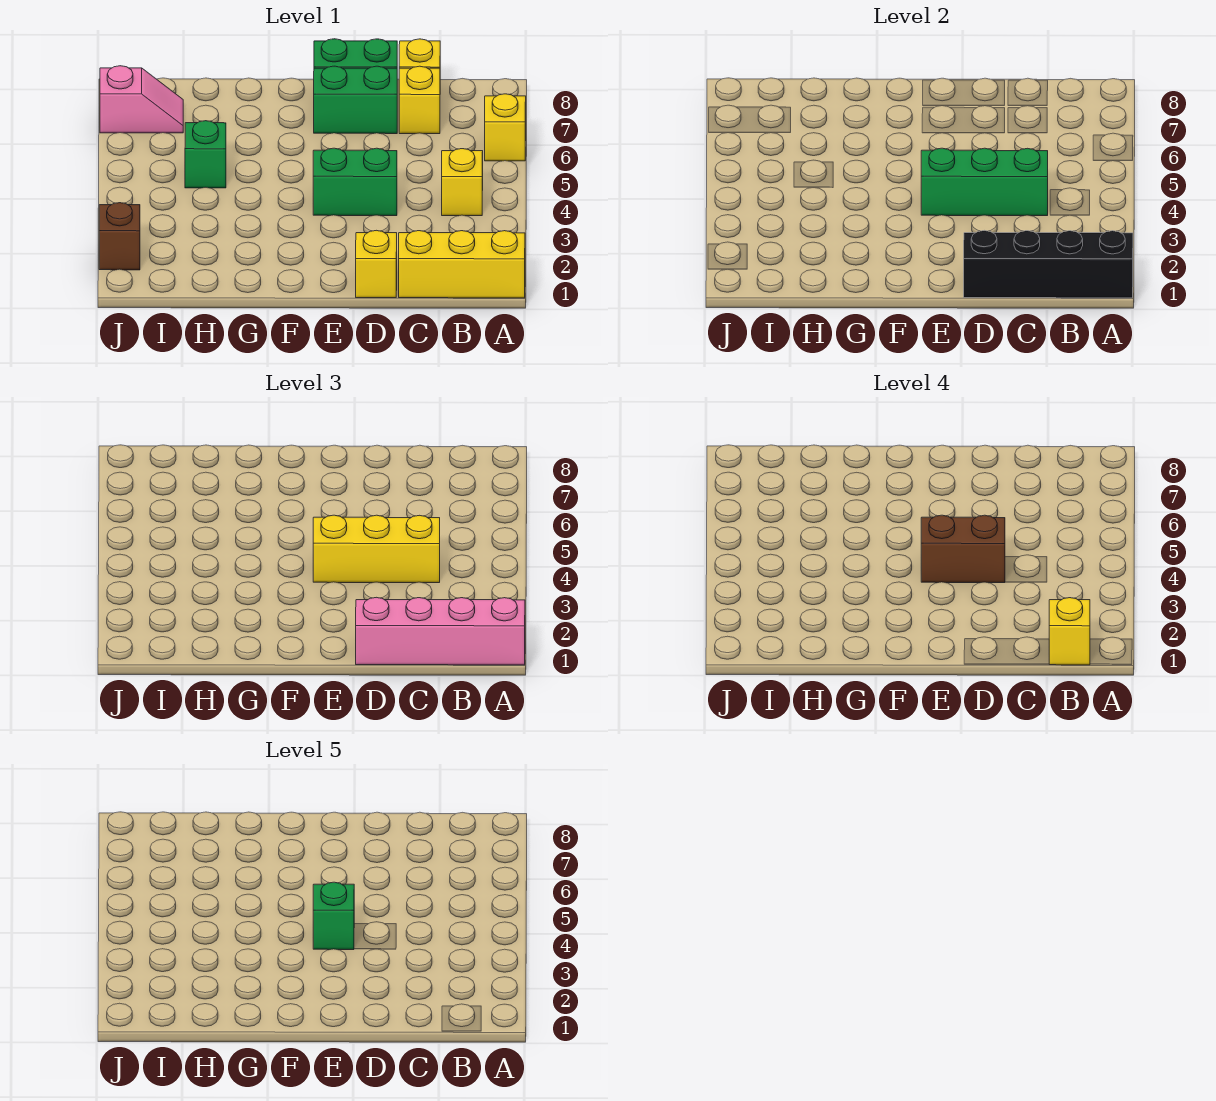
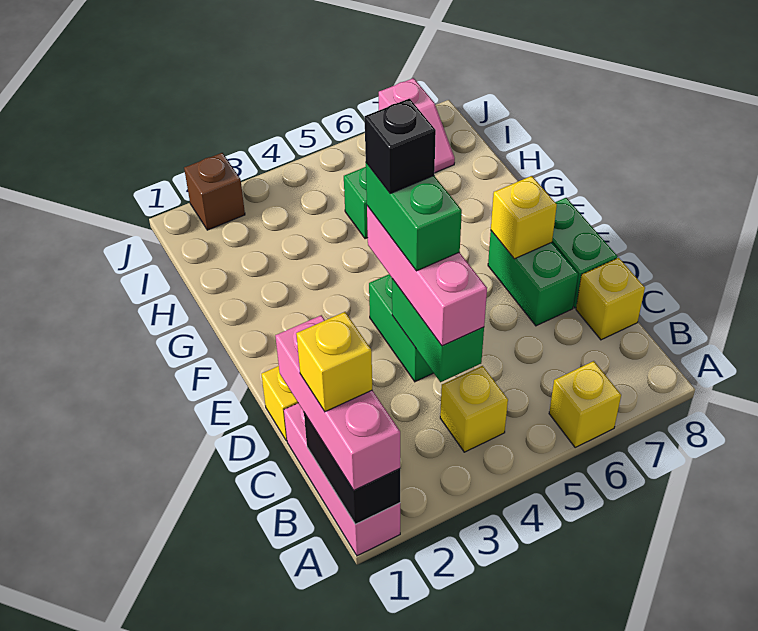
yellow brick A1:C1 level 1 -> pink brick A1:C1 level 1
black brick A1:D1 level 2 -> black brick A1:B1 level 2
pink brick A1:D1 level 3 -> pink brick A1:C1 level 3
green brick C4:E4 level 2 -> green brick C4:D4 level 2
yellow brick C4:E4 level 3 -> pink brick C4:E4 level 3
yellow brick C7 level 1 -> yellow brick E7 level 2
brown brick D4:E4 level 4 -> green brick D4:E4 level 4
green brick E4 level 5 -> black brick E4 level 5

